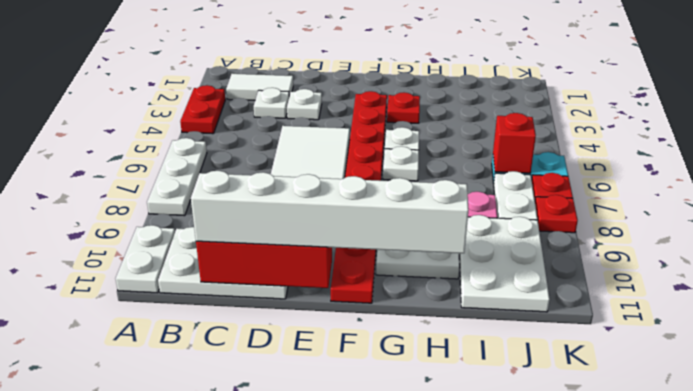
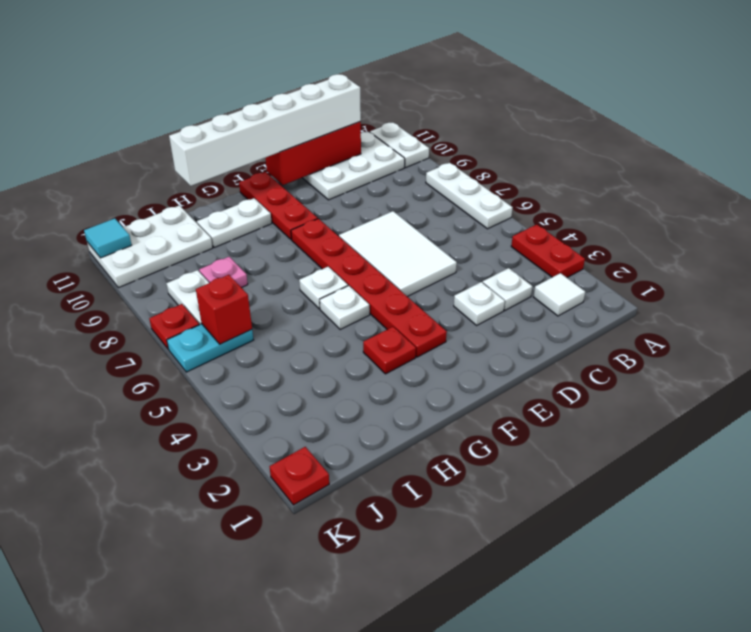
white tile B2:C2 level 1 -> white tile B2 level 1
white plate I9:J11 level 1 -> white plate I10:K11 level 1
red plate K8 level 1 -> red plate K1 level 1
none -> cyan tile K11 level 2

